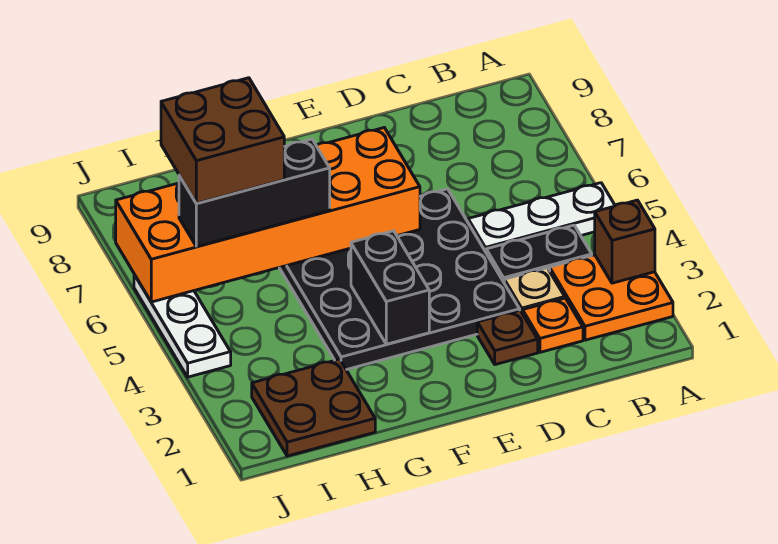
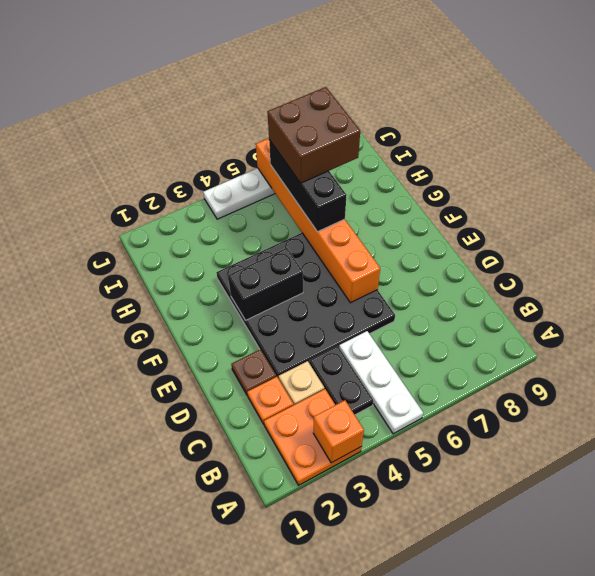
brown brick A3 level 2 -> orange brick A3 level 2
orange brick E6:J7 level 2 -> orange brick E6:J6 level 2
brown plate H1:I2 level 1 -> none

